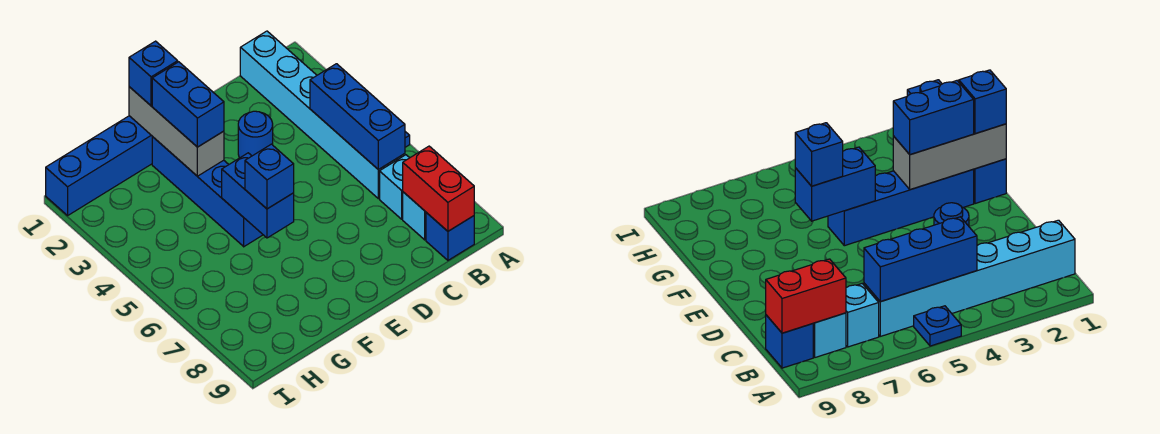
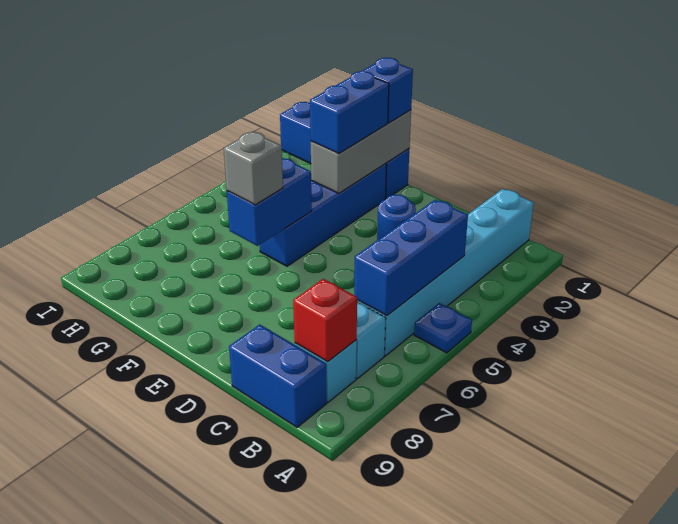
red brick B8:B9 level 2 -> red brick B8 level 2
blue brick B9 level 1 -> blue brick B9:C9 level 1
blue brick F6 level 3 -> grey brick F6 level 3

